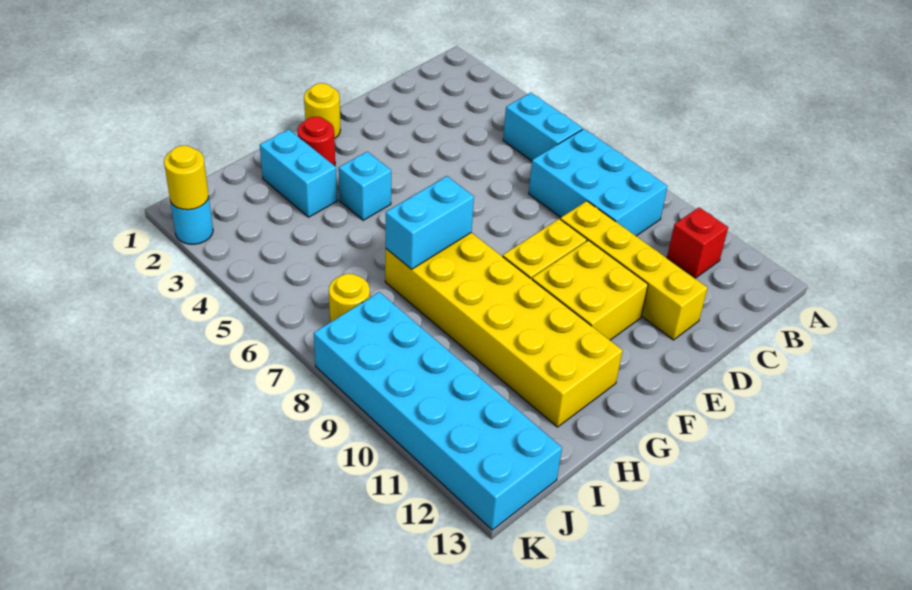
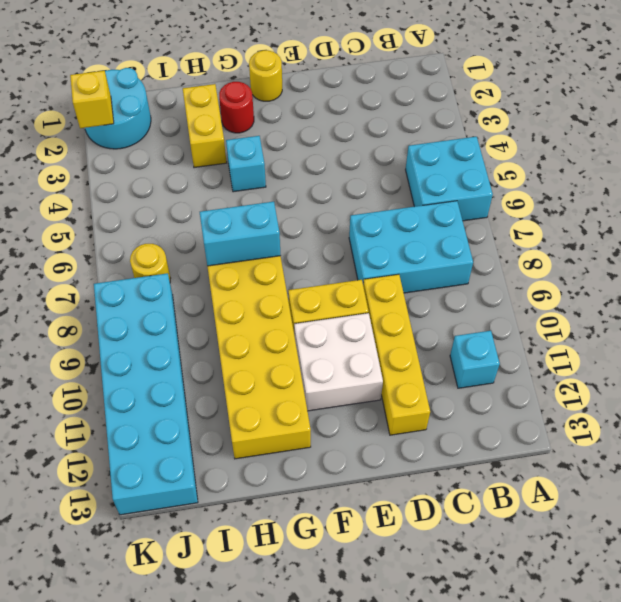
cyan brick B5:B6 level 1 -> cyan brick A5:B6 level 1
cyan brick B7:C9 level 1 -> cyan brick B7:D8 level 1
red brick B11 level 1 -> cyan brick B11 level 1
yellow brick E10:F11 level 1 -> white brick E10:F11 level 1
cyan brick H2:H3 level 1 -> yellow brick H2:H3 level 1
cyan round brick K2 level 1 -> cyan round brick J1:K2 level 1
yellow round brick K2 level 2 -> yellow brick K2 level 2

